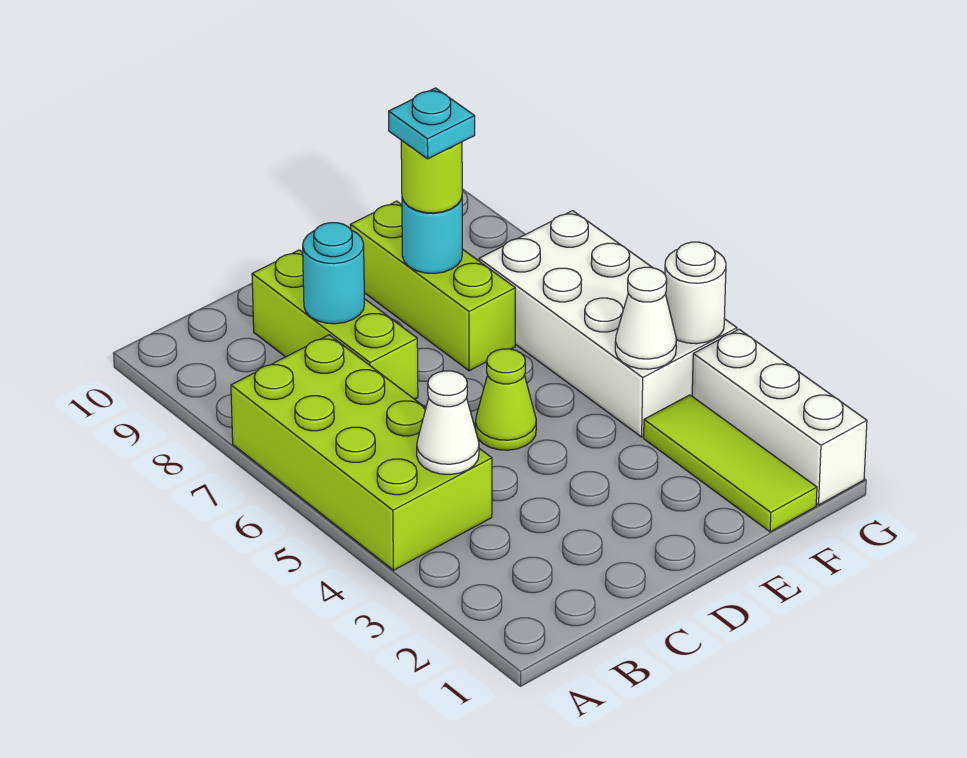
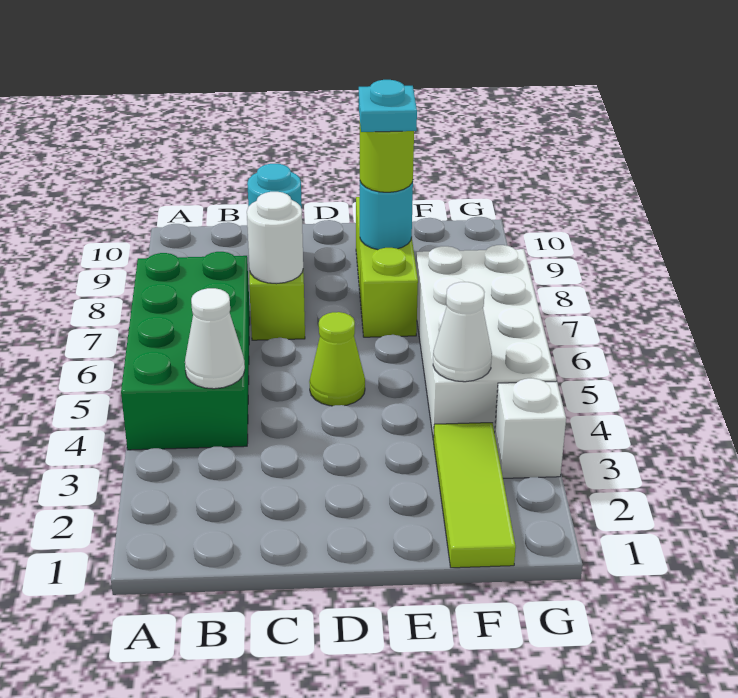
lime brick A4:B7 level 1 -> green brick A4:B7 level 1
white brick G1:G3 level 1 -> white brick G3 level 1
white round brick G4 level 2 -> white round brick C7 level 2

